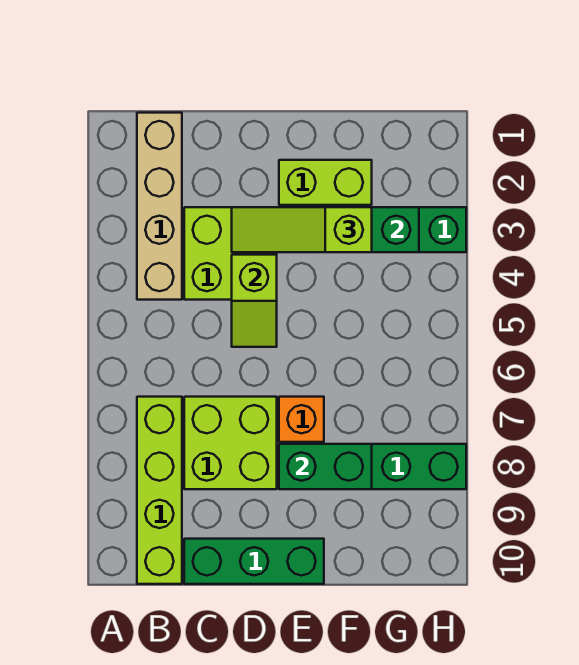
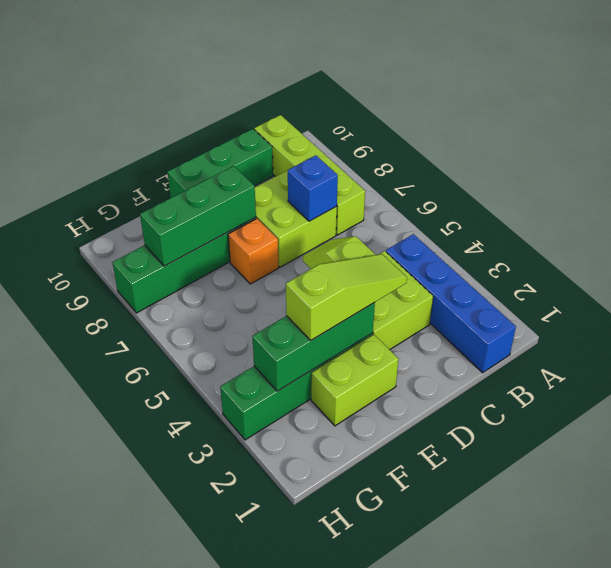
tan brick B1:B4 level 1 -> blue brick B1:B4 level 1
none -> blue brick C7 level 2
green brick E8:F8 level 2 -> green brick E8:G8 level 2

